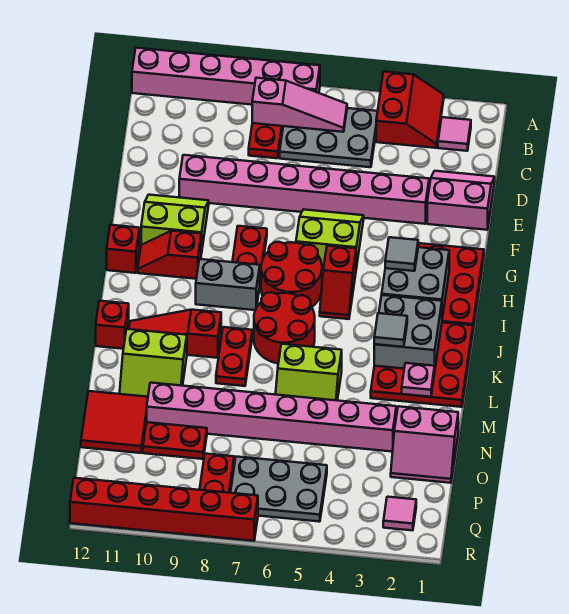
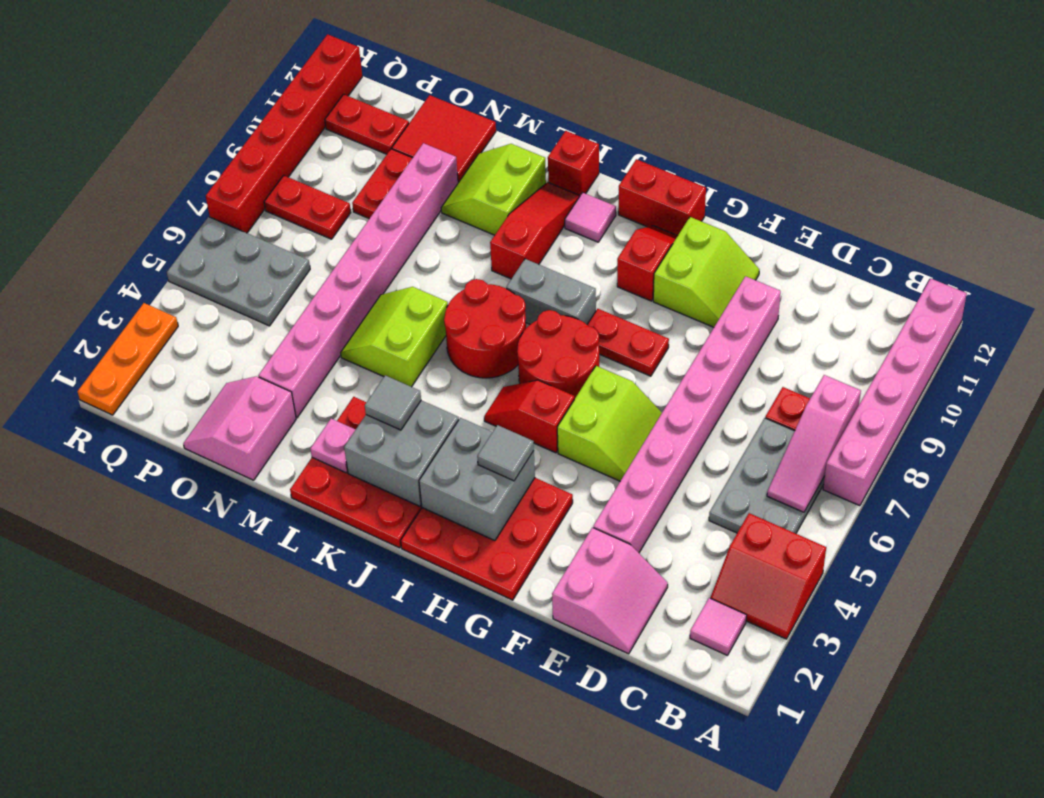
red brick H12 level 1 -> red brick H12:I12 level 1
grey brick I8:I9 level 1 -> grey brick I8:J8 level 1
red plate K8:L8 level 1 -> red plate P11:Q11 level 1
grey plate P5:Q7 level 1 -> grey plate P5:R6 level 1
pink tile Q2 level 1 -> pink tile J11 level 1
none -> orange plate R1:R3 level 1

